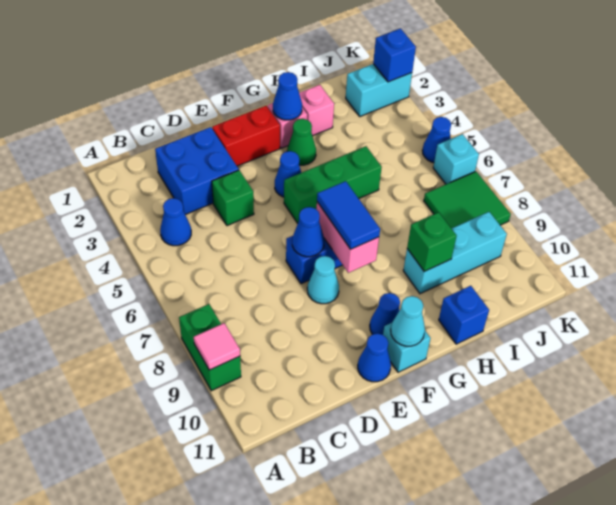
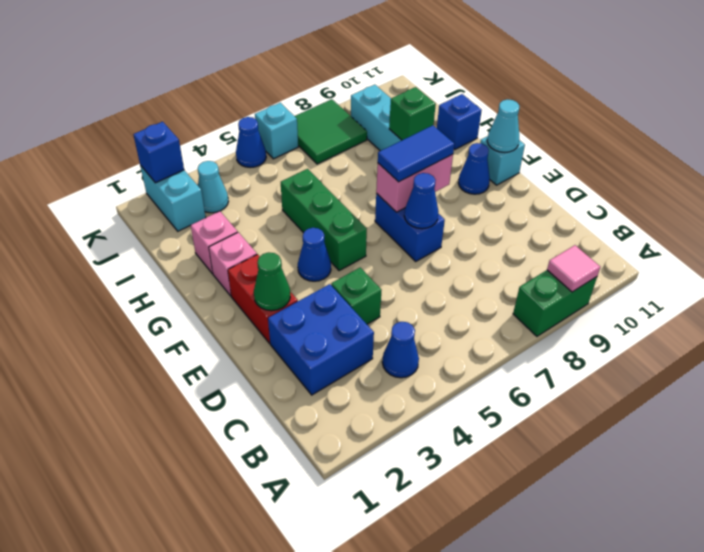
cyan cone E8 level 1 -> cyan cone J3 level 1
blue cone E11 level 1 -> none
blue cone G2 level 2 -> none
green cone G3 level 1 -> green cone E2 level 2

